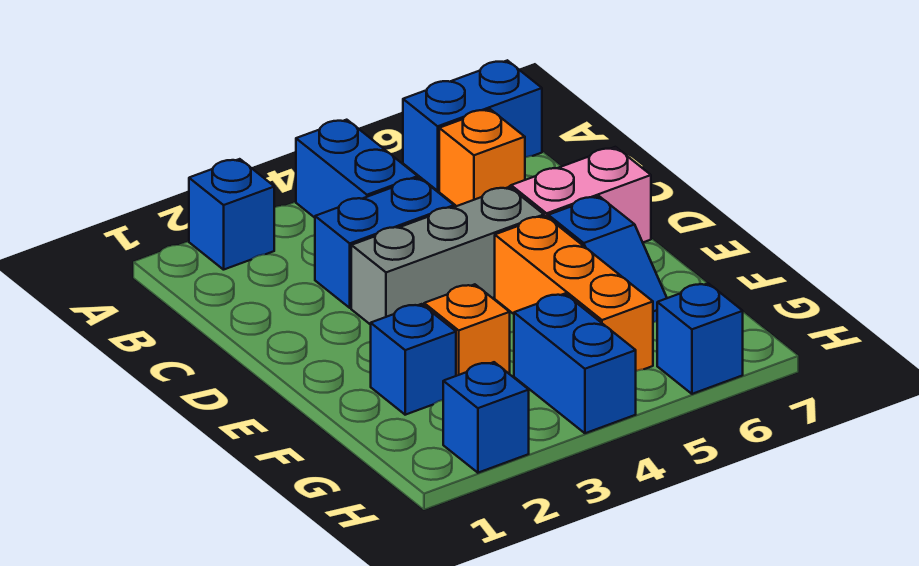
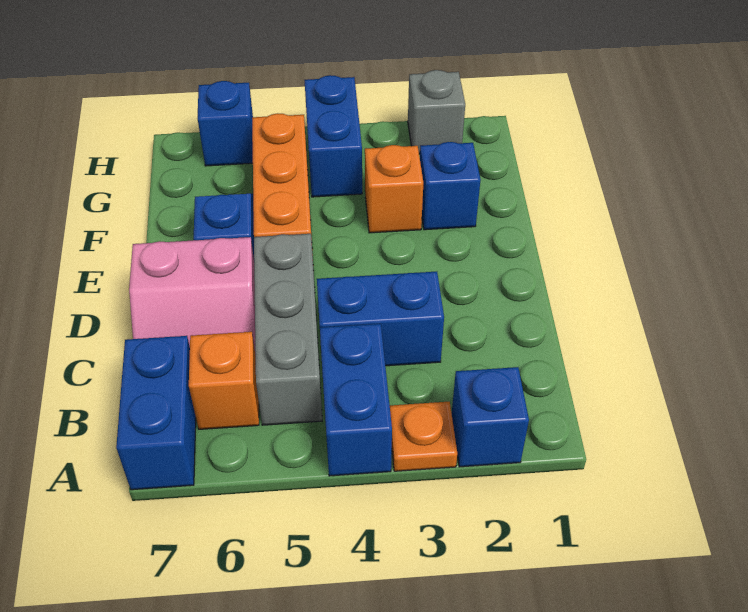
none -> orange plate A3 level 1
blue brick A6:A7 level 1 -> blue brick A7:B7 level 1
grey brick D3:D5 level 1 -> grey brick B5:D5 level 1
blue brick H2 level 1 -> grey brick H2 level 1

